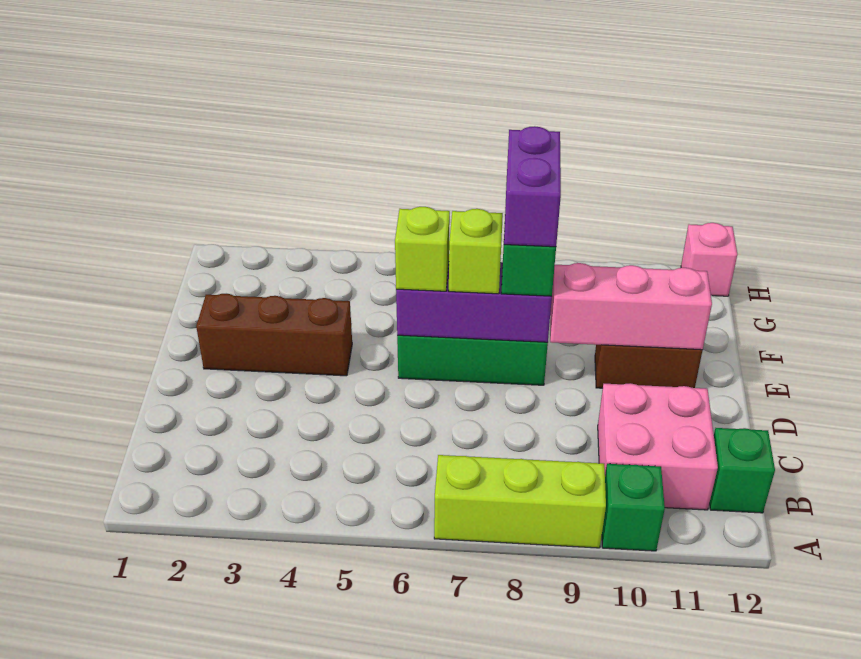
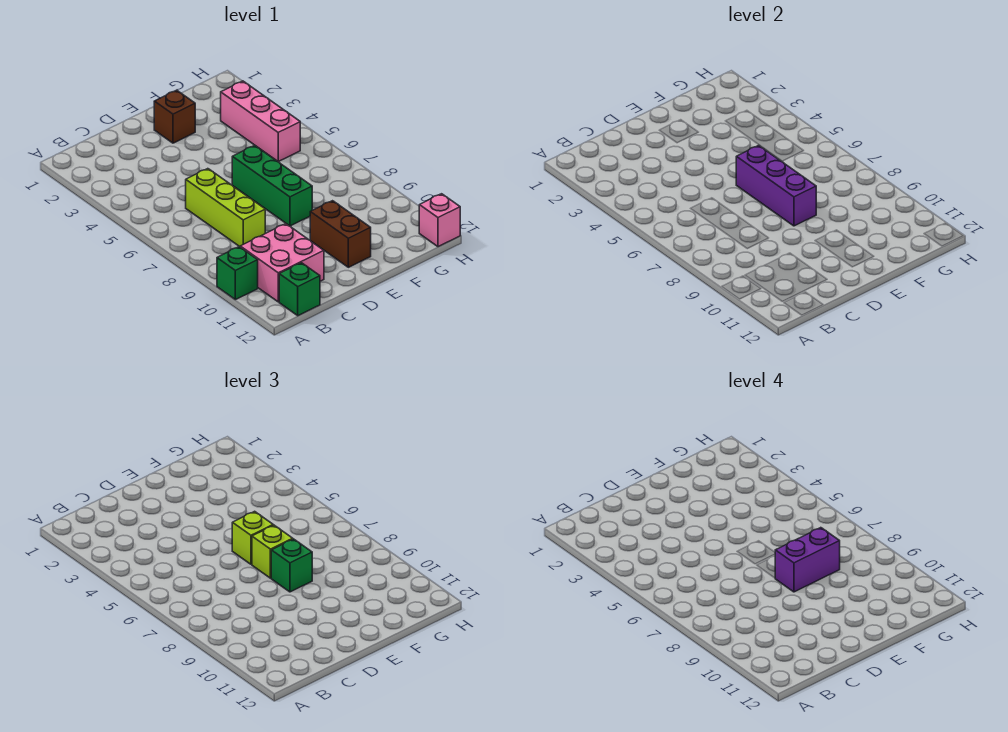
lime brick A7:A9 level 1 -> lime brick C6:C8 level 1
brown brick E2:E4 level 1 -> brown brick E2 level 1
pink brick E9:E11 level 2 -> pink brick G3:G5 level 1

